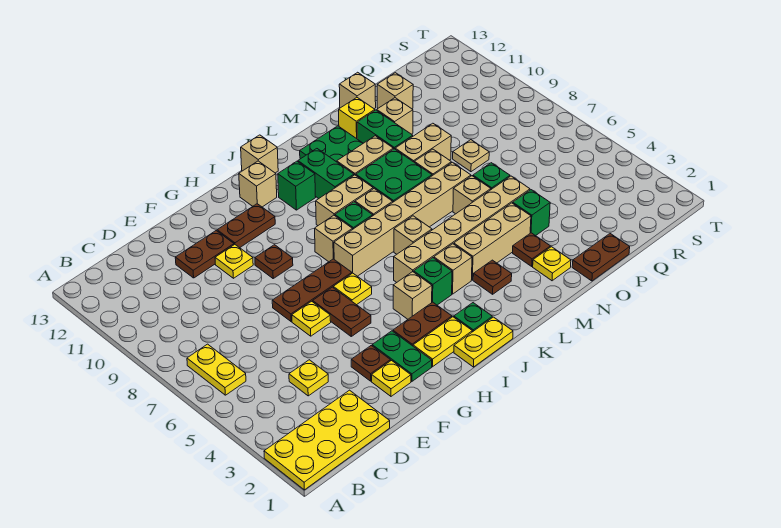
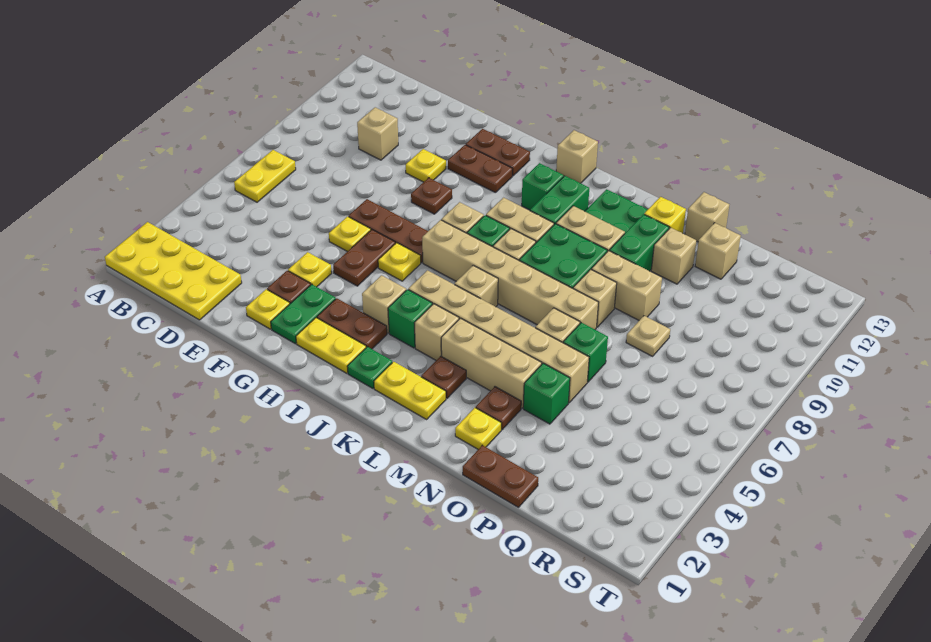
yellow plate D4 level 1 -> yellow plate F4 level 1
brown plate E11:F11 level 1 -> brown plate G12:H12 level 1
yellow plate I1:J1 level 1 -> yellow plate K2:L2 level 1
tan brick I12 level 1 -> tan brick D10 level 1

